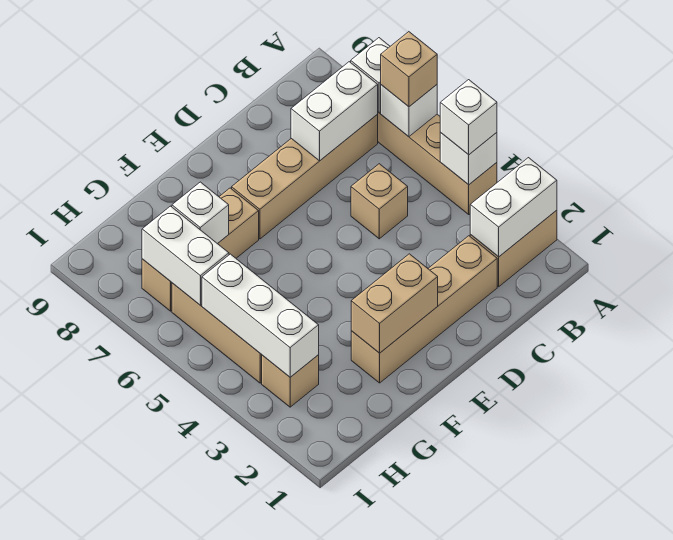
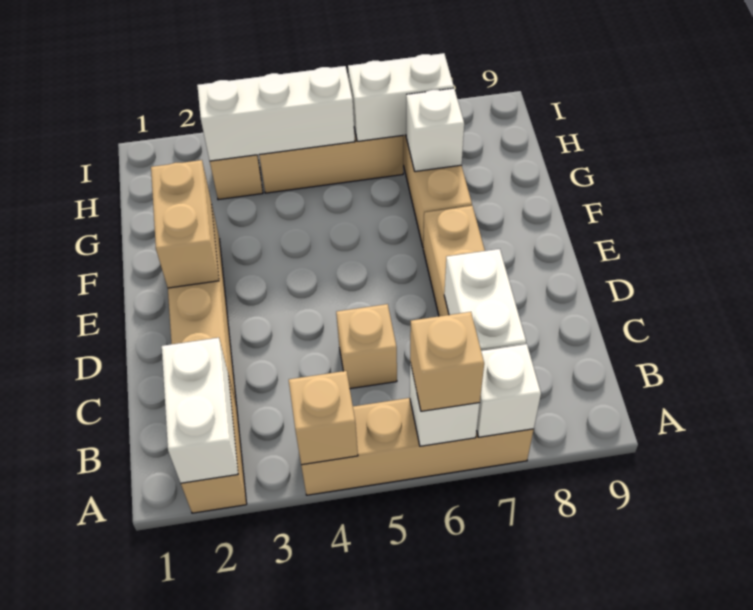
white brick A4 level 2 -> tan brick A4 level 2
white brick A4 level 3 -> none

